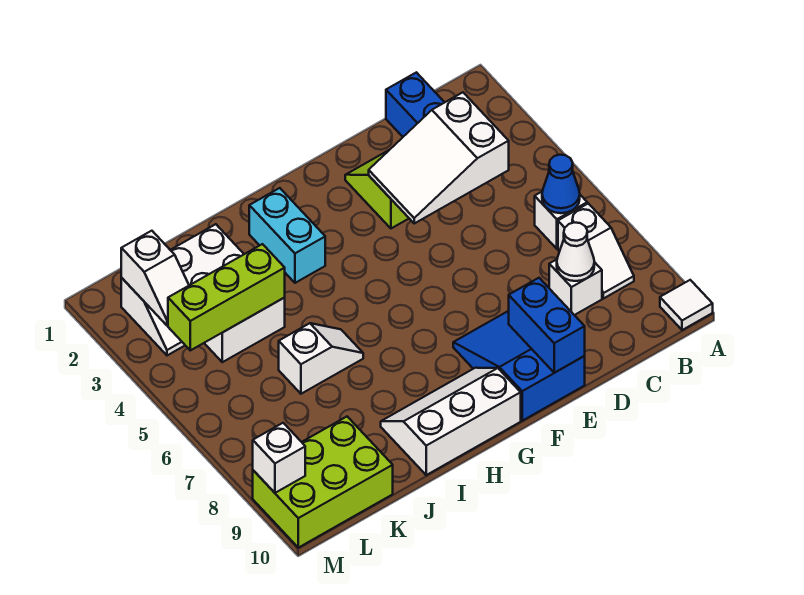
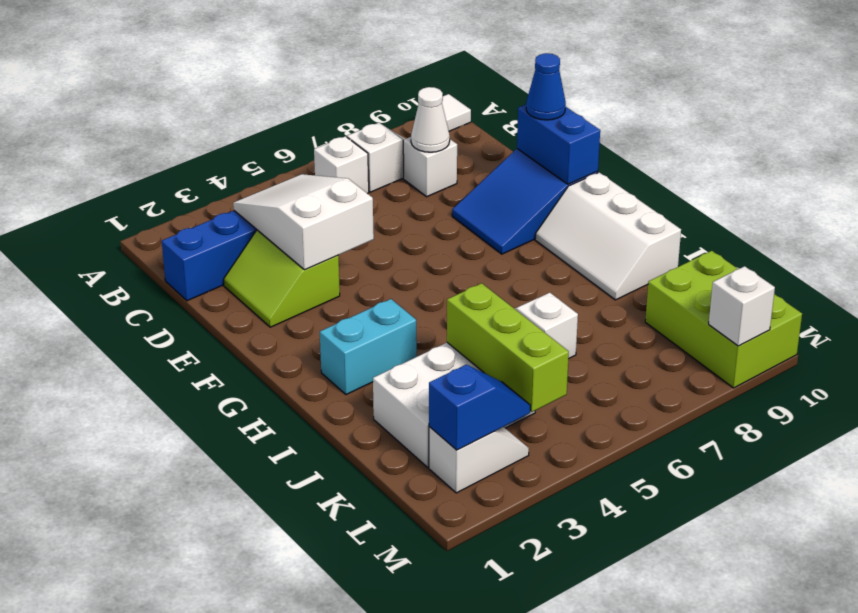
blue cone B6 level 2 -> blue cone E10 level 3
white slope C3:E4 level 2 top C -> white slope C3:E4 level 2 top E
blue brick E9:E10 level 2 -> blue brick E10:F10 level 2
white slope L2:L3 level 2 top 2 -> blue slope L2:L3 level 2 top 2

